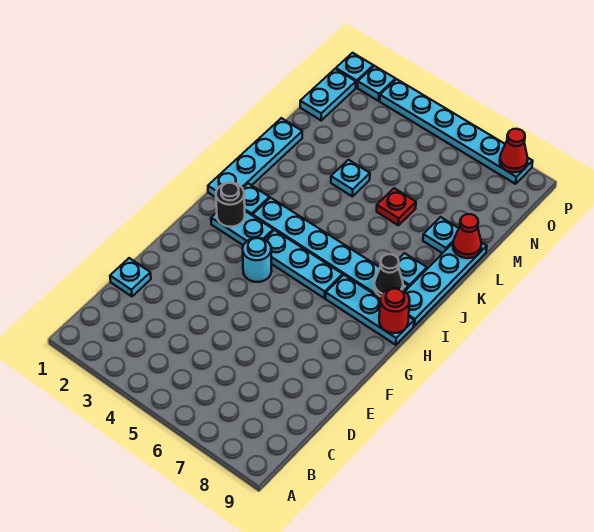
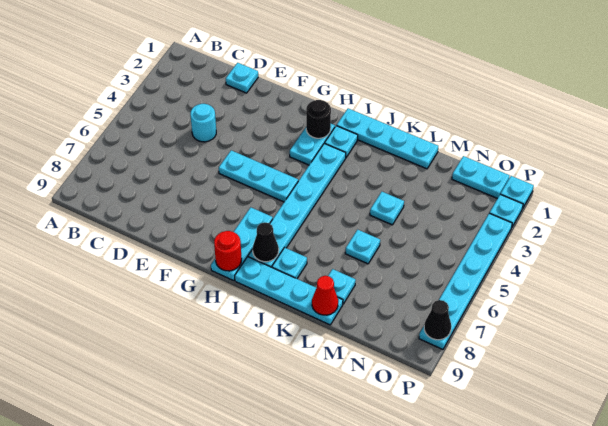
cyan round brick G4 level 1 -> cyan round brick D4 level 1
cyan plate H4:H6 level 1 -> cyan plate F5:H5 level 1
red plate L6 level 1 -> cyan plate L6 level 1
red cone P8 level 2 -> black cone P8 level 2

